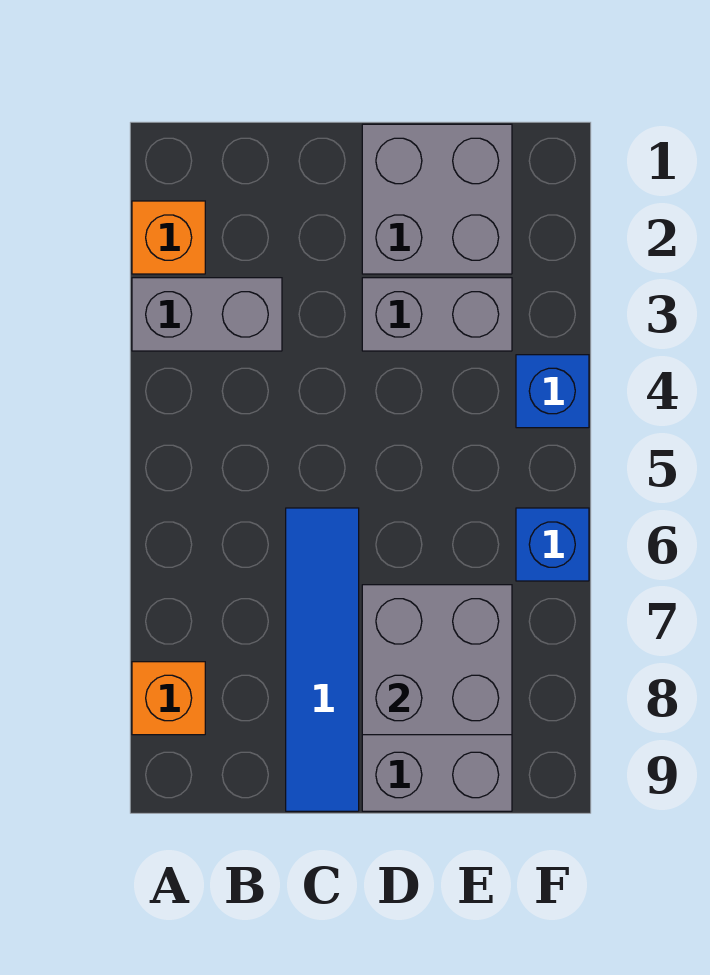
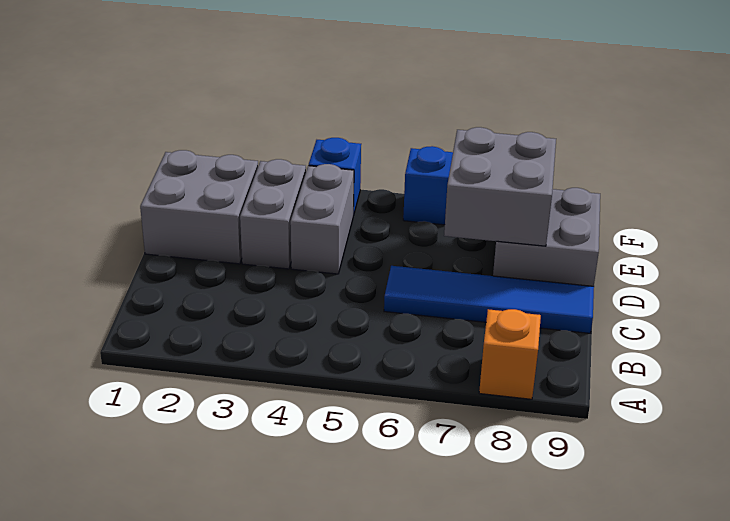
orange brick A2 level 1 -> none
grey brick A3:B3 level 1 -> grey brick D4:E4 level 1

